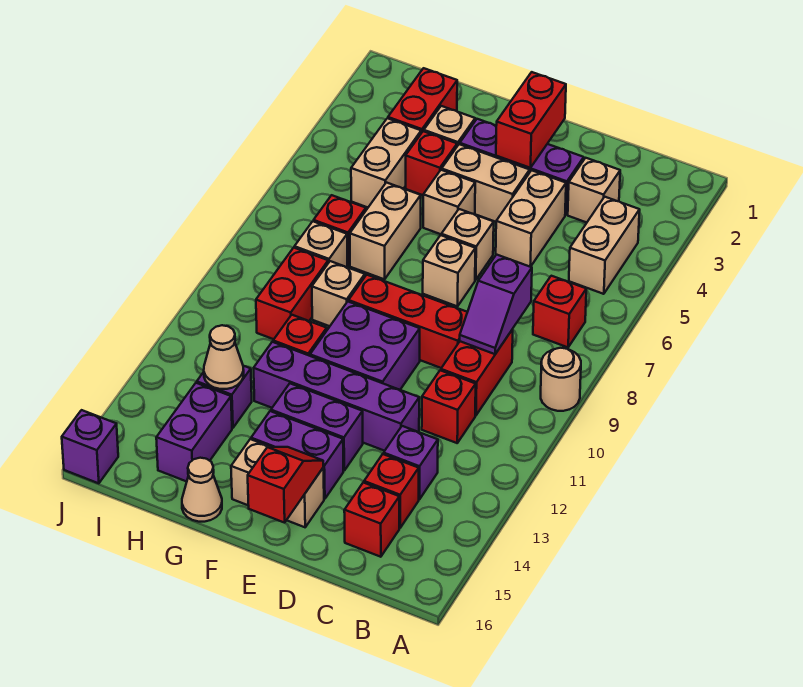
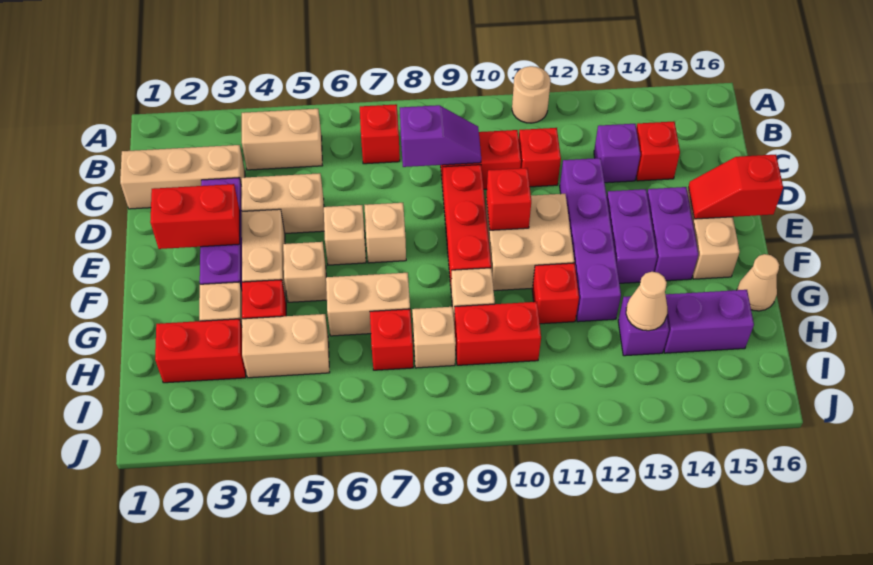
tan round brick A9 level 1 -> tan round brick A11 level 1
tan brick C3 level 1 -> tan brick C1:C3 level 1
red brick C15 level 1 -> red brick E10 level 2
purple brick E10:F11 level 1 -> tan brick E10:F11 level 1
purple brick J16 level 1 -> none

